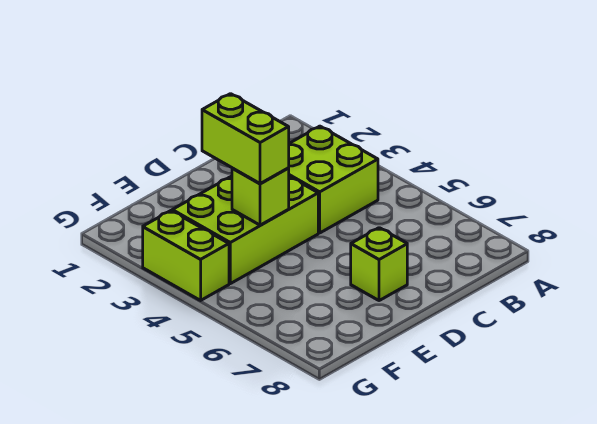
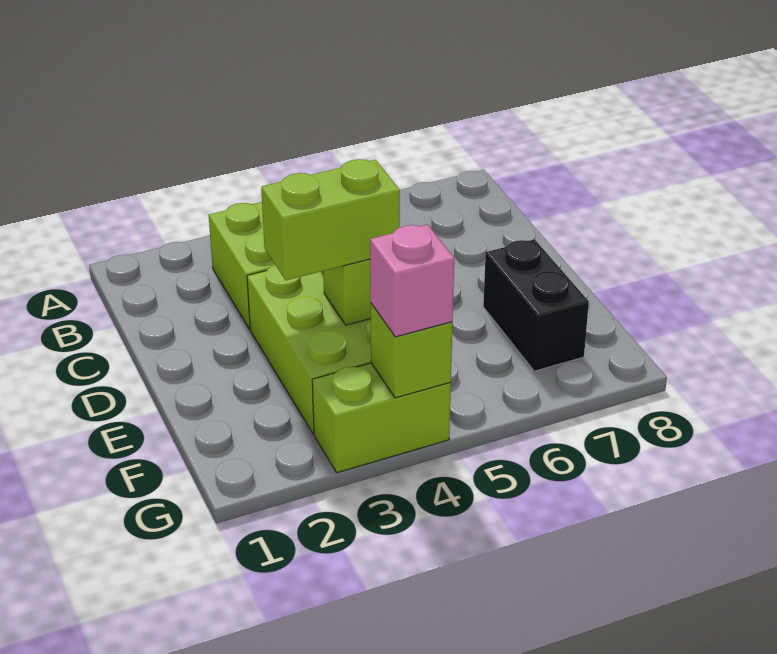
lime brick D7 level 1 -> lime brick G4 level 2
none -> black brick E7:F7 level 1
none -> pink brick G4 level 3

